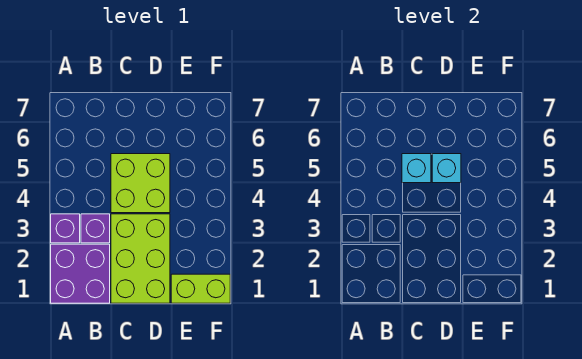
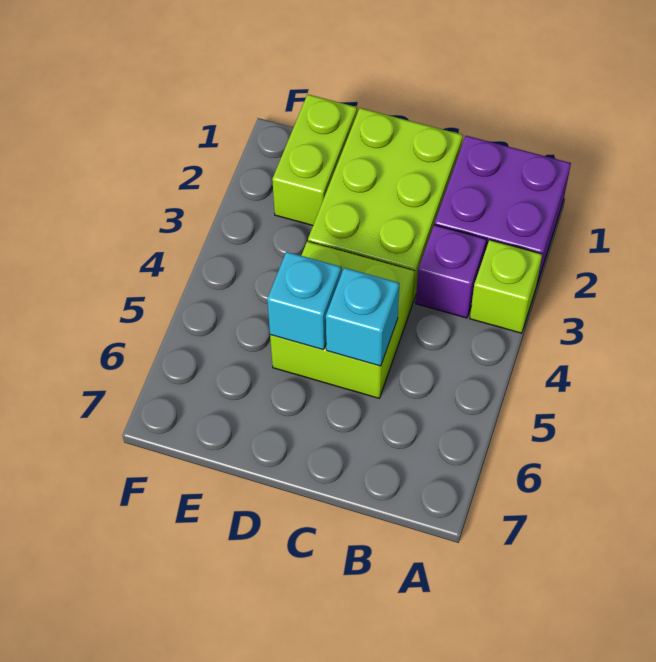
purple brick A3 level 1 -> lime brick A3 level 1
lime brick E1:F1 level 1 -> lime brick E1:E2 level 1

